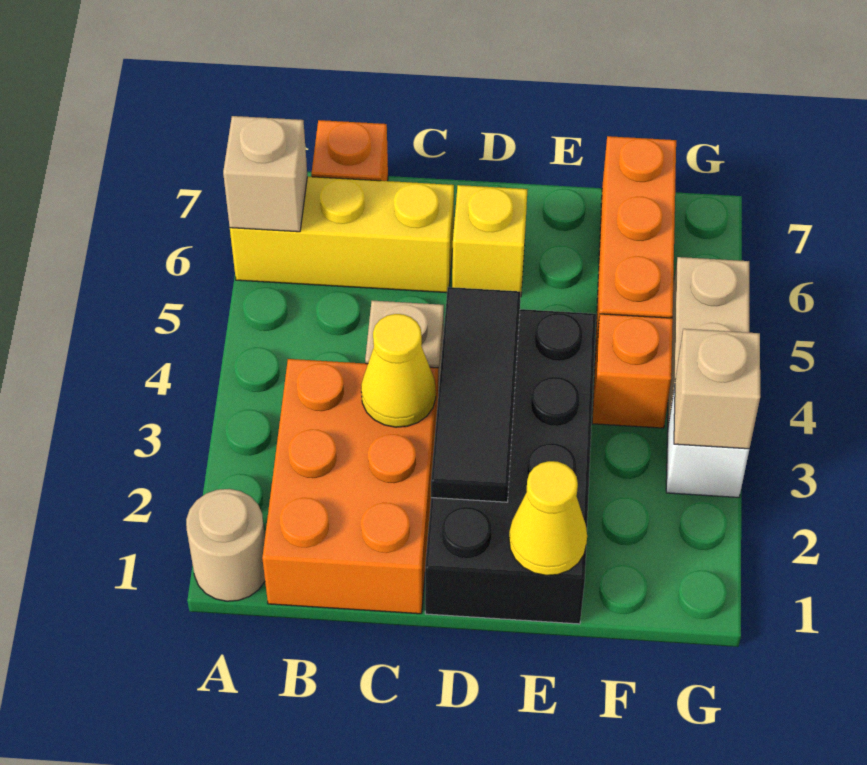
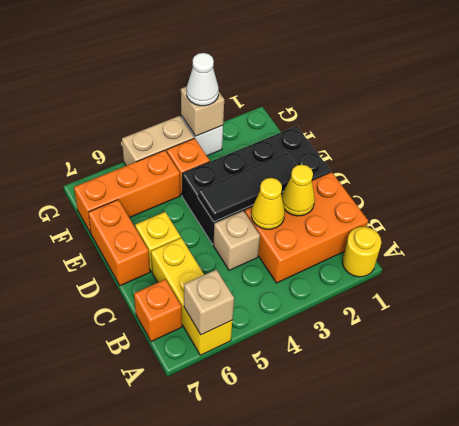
tan round brick A1 level 1 -> yellow round brick A1 level 1
none -> orange brick D7:E7 level 1
yellow cone E1 level 2 -> yellow cone C2 level 2
none -> white cone G3 level 3

